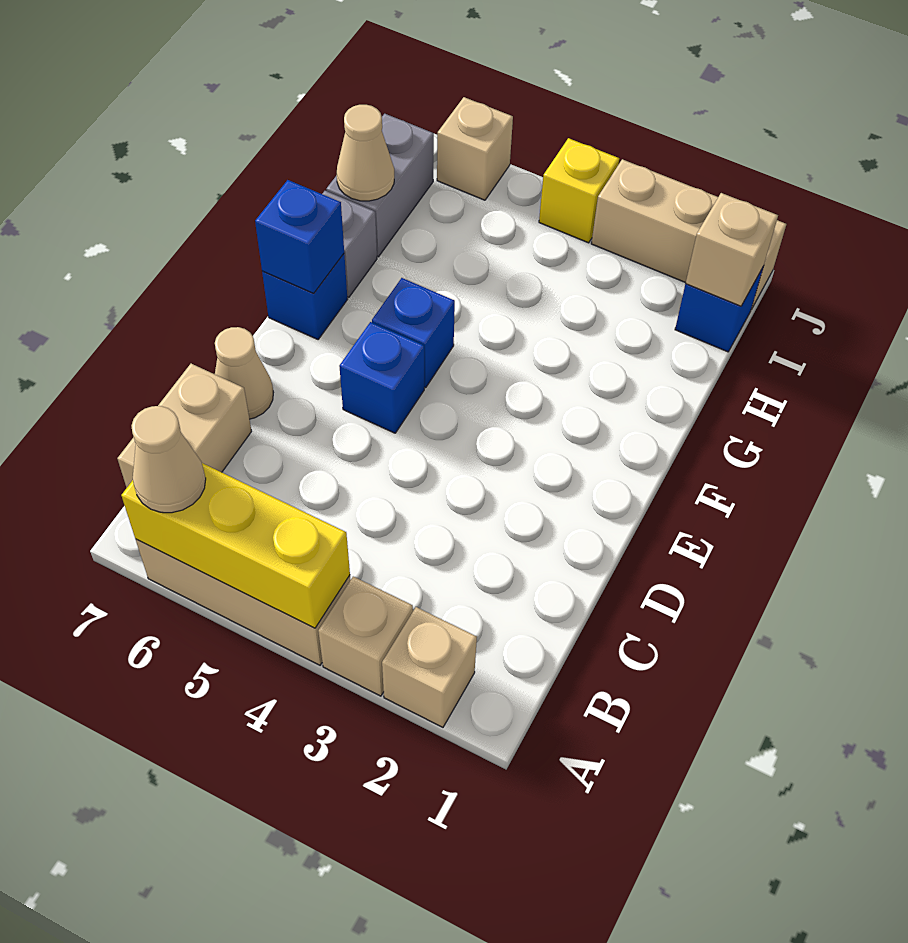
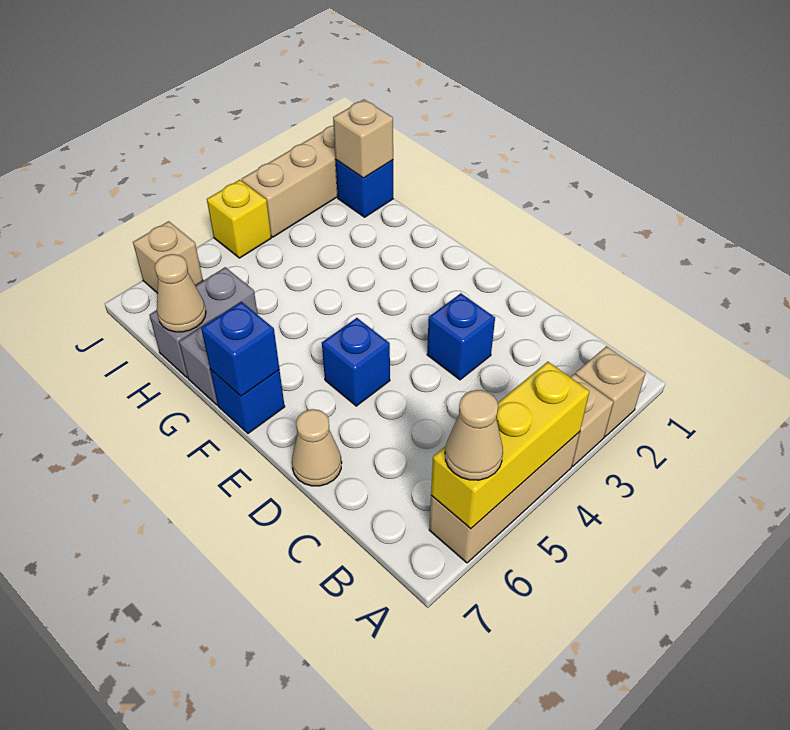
tan brick B7:C7 level 1 -> none
blue brick F5 level 1 -> blue brick D3 level 1
grey brick H7:I7 level 1 -> grey brick H6:H7 level 1

